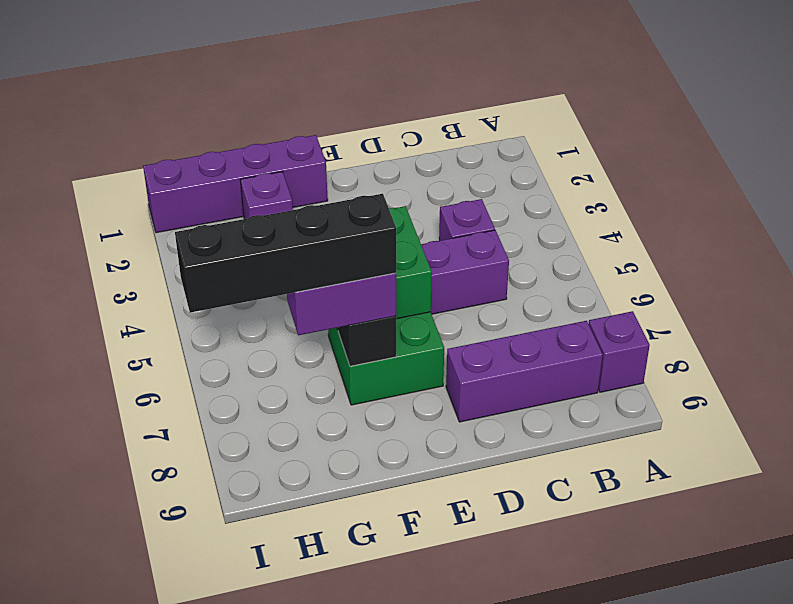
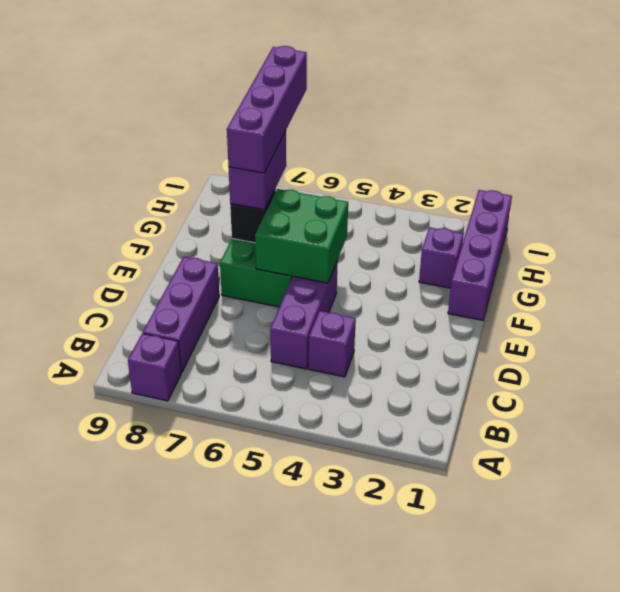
black brick F7:I7 level 4 -> purple brick F7:I7 level 4

